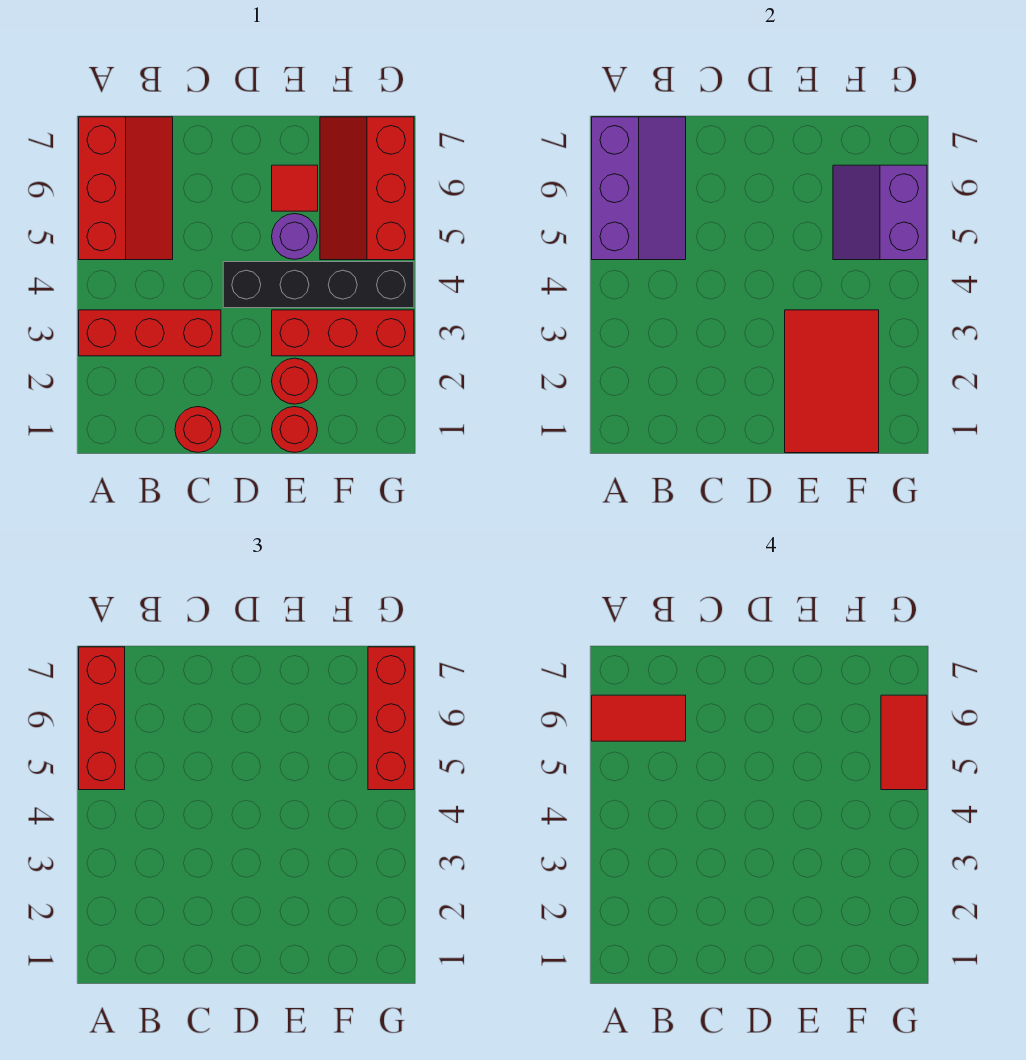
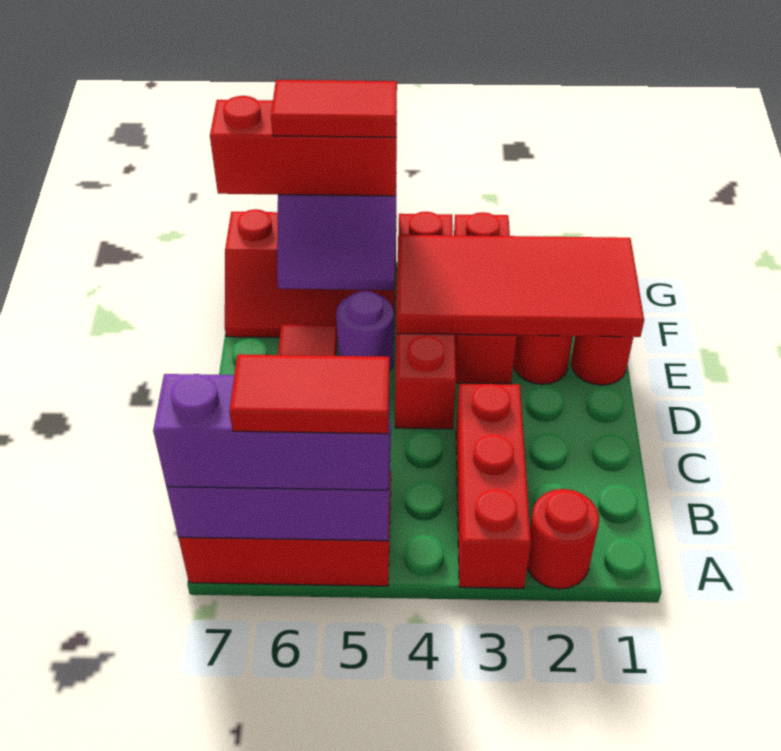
red brick A5:A7 level 3 -> purple brick A5:A7 level 3
red tile A6:B6 level 4 -> red tile A5:A6 level 4
red round brick C1 level 1 -> red round brick A2 level 1
black brick D4:G4 level 1 -> red brick D4:G4 level 1
red tile E1:F3 level 2 -> red tile E1:F4 level 2

